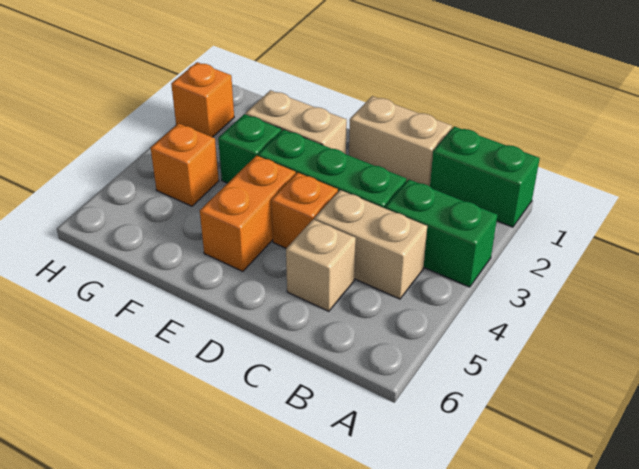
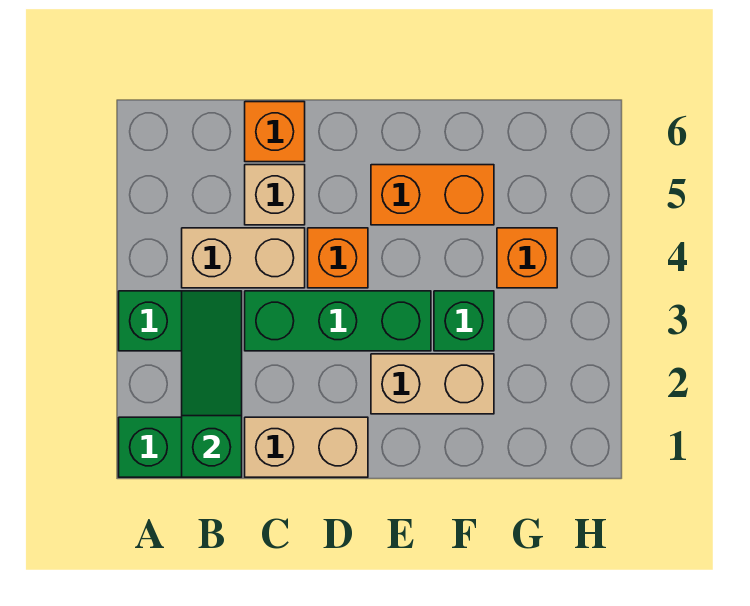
none -> green slope B1:B3 level 2 top 1
orange brick E4:E5 level 1 -> orange brick E5:F5 level 1
orange brick H2 level 1 -> orange brick C6 level 1

